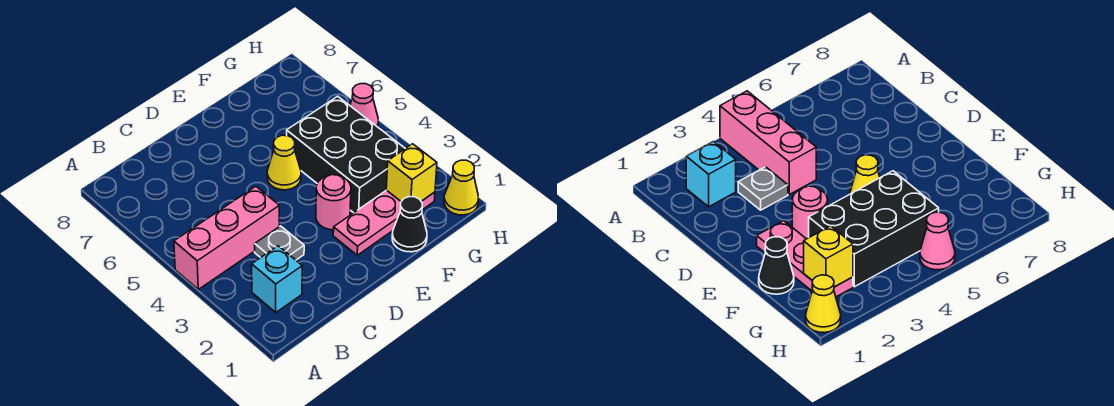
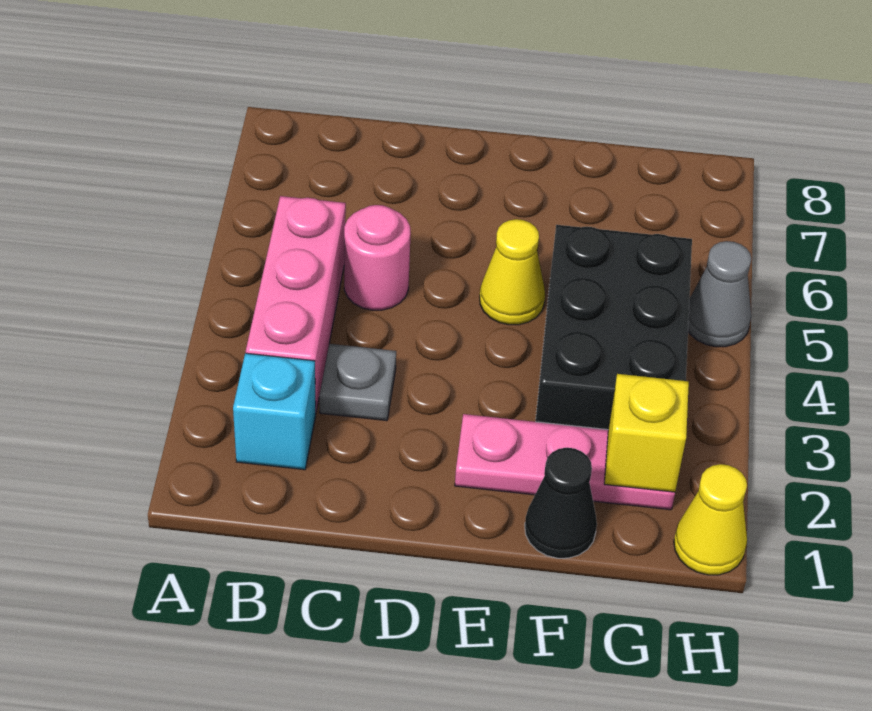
pink brick A4:C4 level 1 -> pink brick B3:B5 level 1
pink round brick E3 level 1 -> pink round brick C5 level 1
pink cone H5 level 1 -> grey cone H5 level 1

